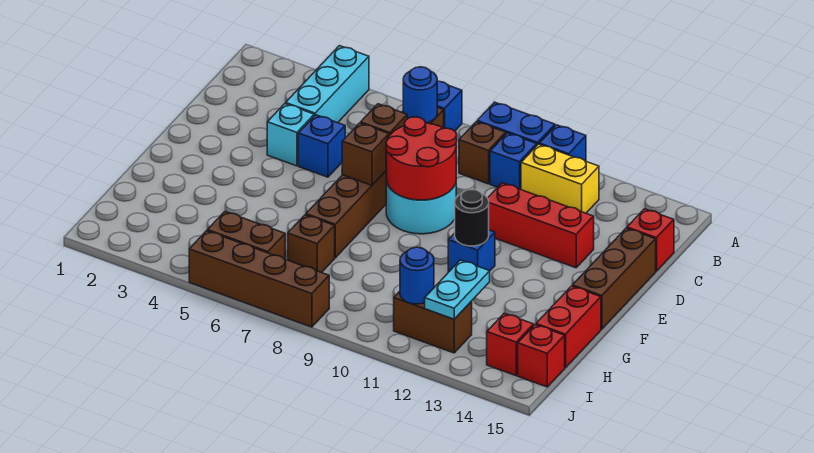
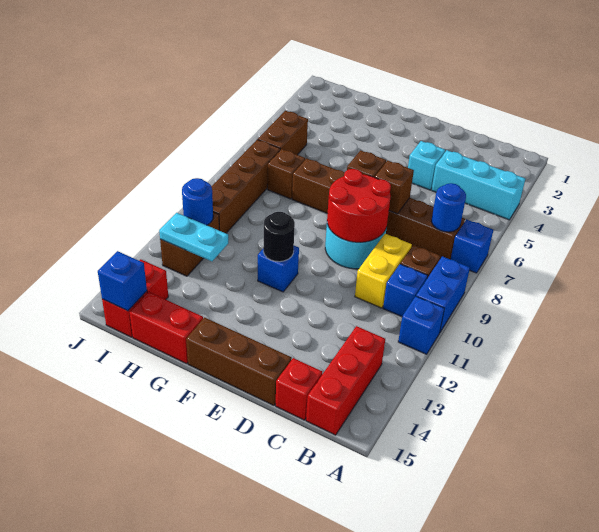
yellow brick B11:B12 level 1 -> yellow brick C9:C10 level 1
blue brick D5 level 1 -> blue brick I15 level 2
red brick D11:D13 level 1 -> red brick B13:B15 level 1
brown brick J5:J8 level 1 -> brown brick I7:I10 level 1

